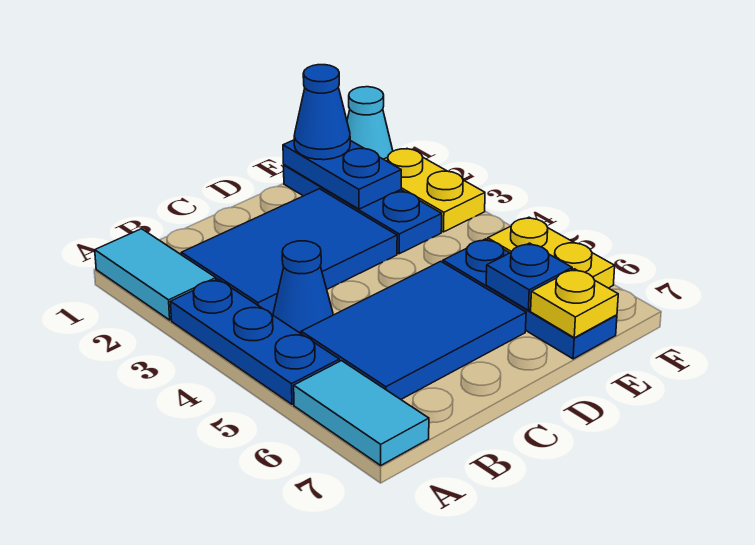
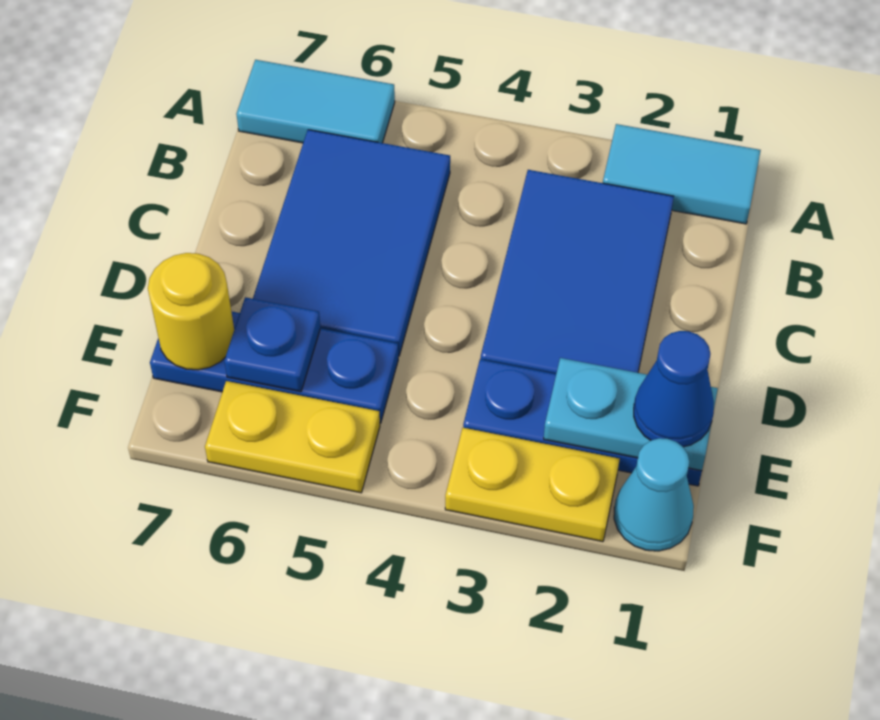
blue plate A3:A5 level 1 -> none
blue cone B4 level 1 -> none
blue plate E1:E2 level 2 -> cyan plate E1:E2 level 2
yellow plate E7 level 2 -> yellow round brick E7 level 2

